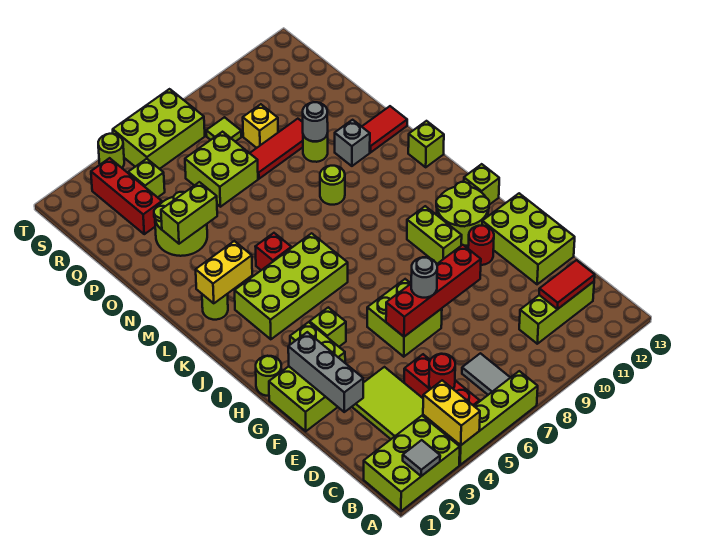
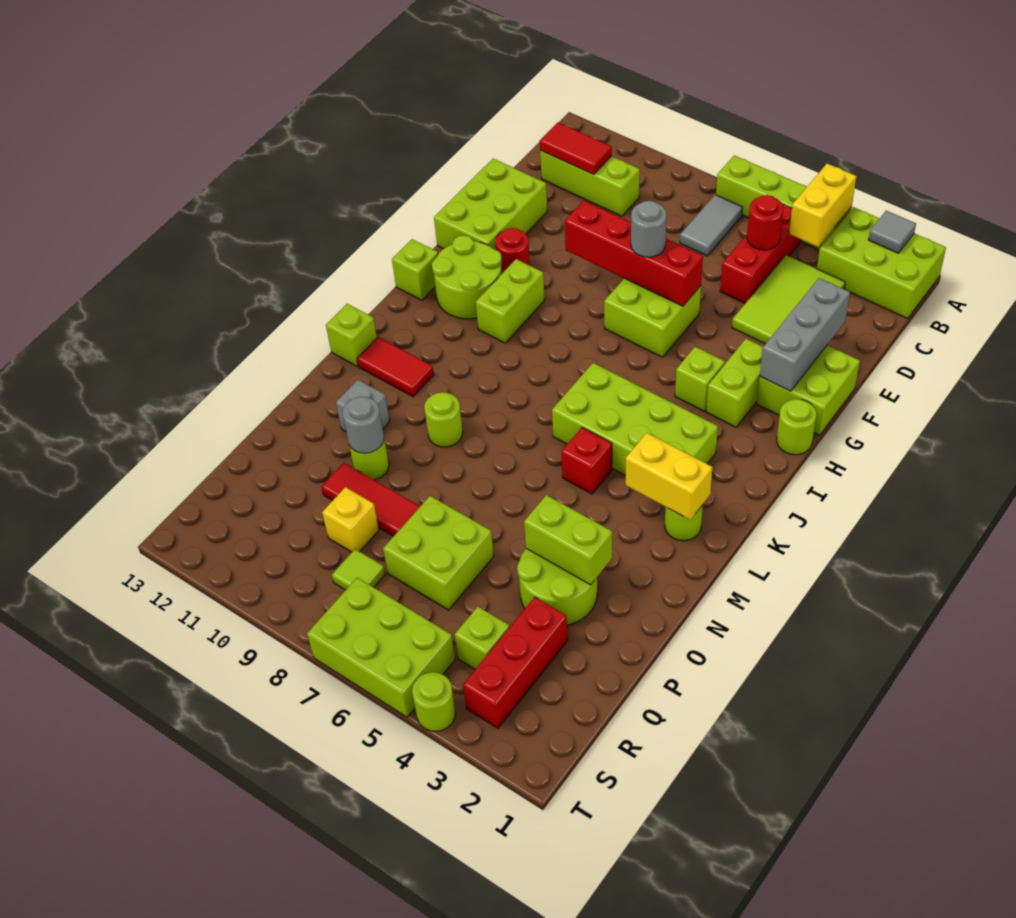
red tile N12:N13 level 1 -> red tile L11:L12 level 1

